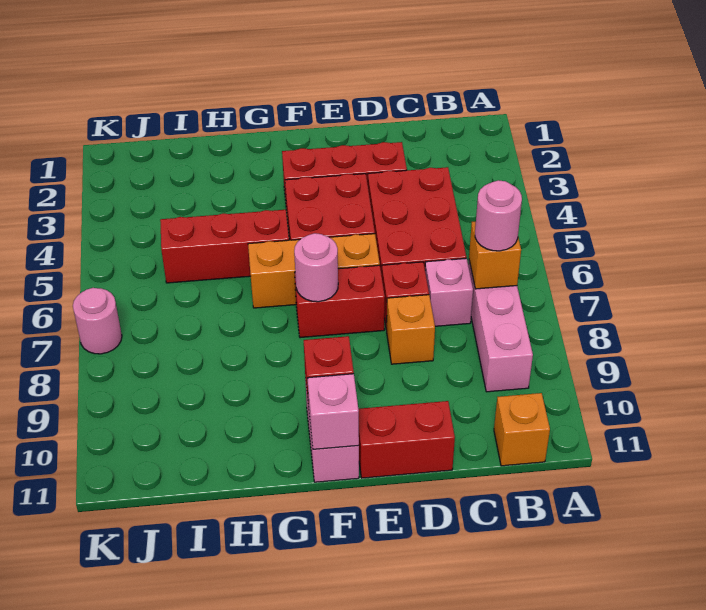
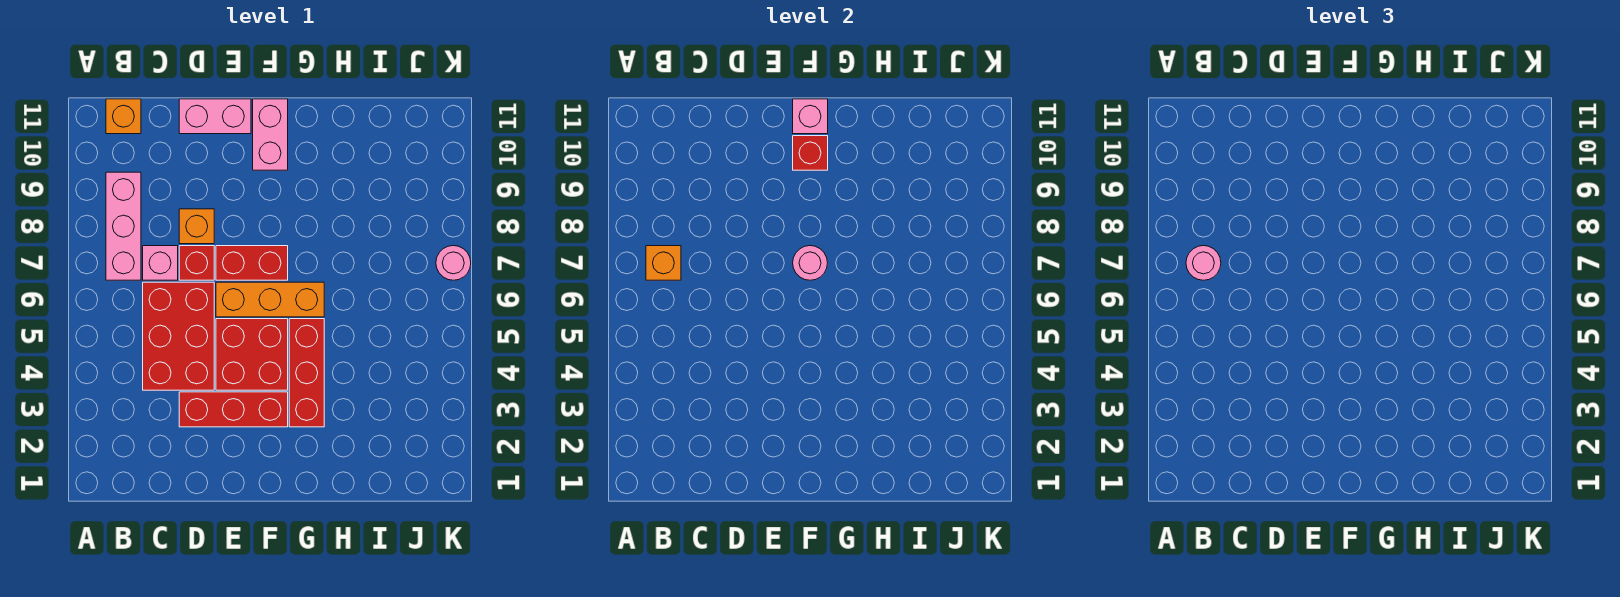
red brick D11:E11 level 1 -> pink brick D11:E11 level 1
red brick G5:I5 level 1 -> red brick G3:G5 level 1

